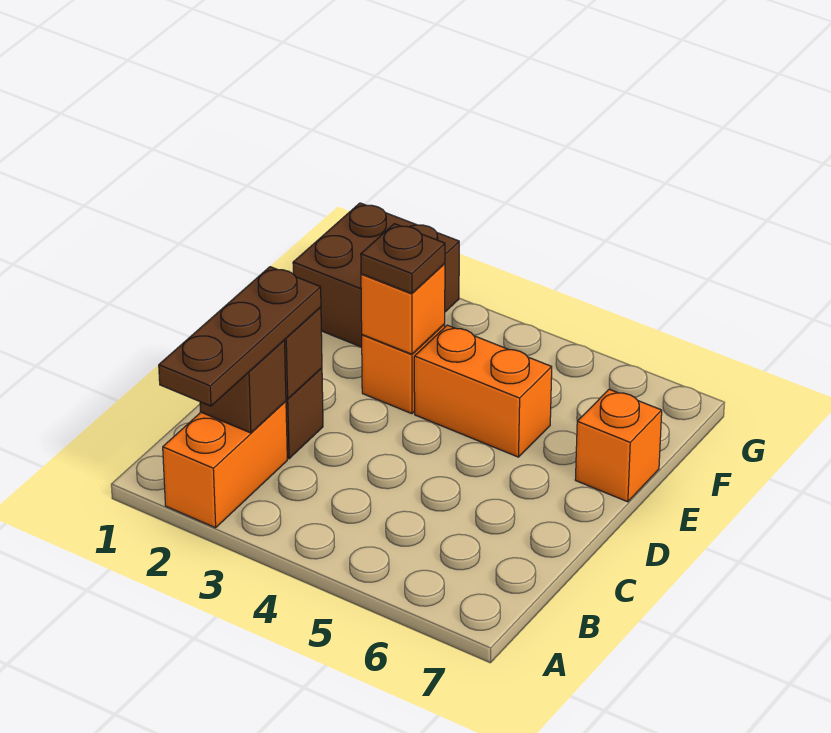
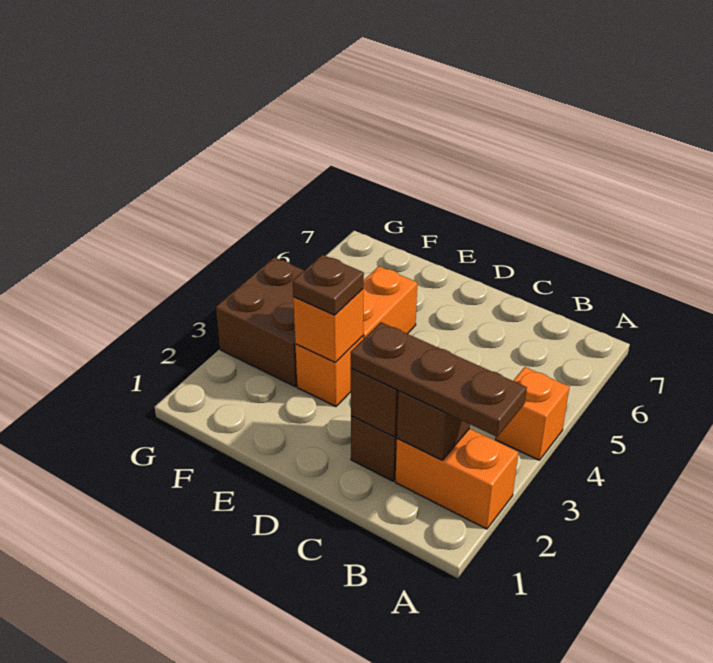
orange brick E7 level 1 -> orange brick A4 level 1
brown brick F1:G2 level 1 -> brown brick F3:G4 level 1

